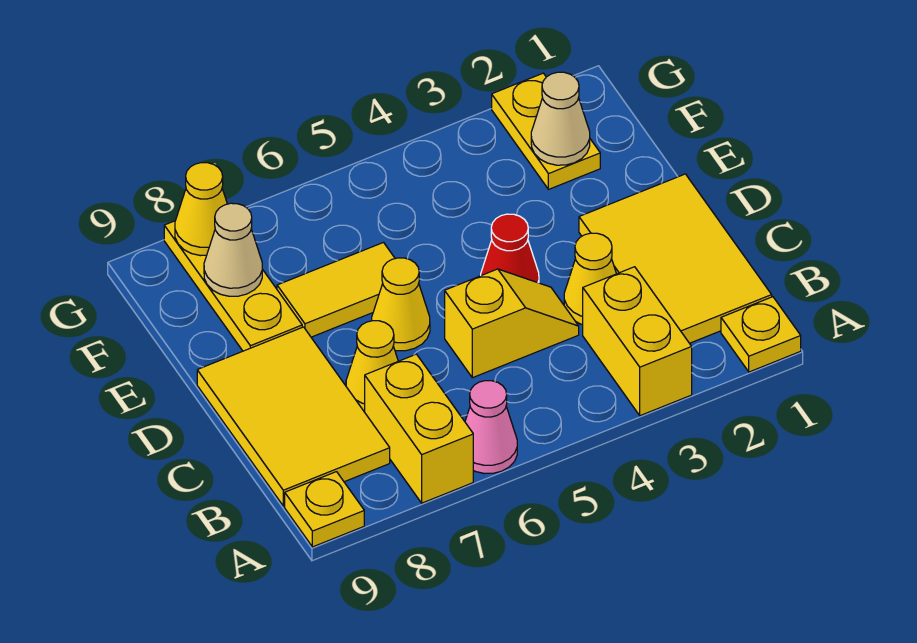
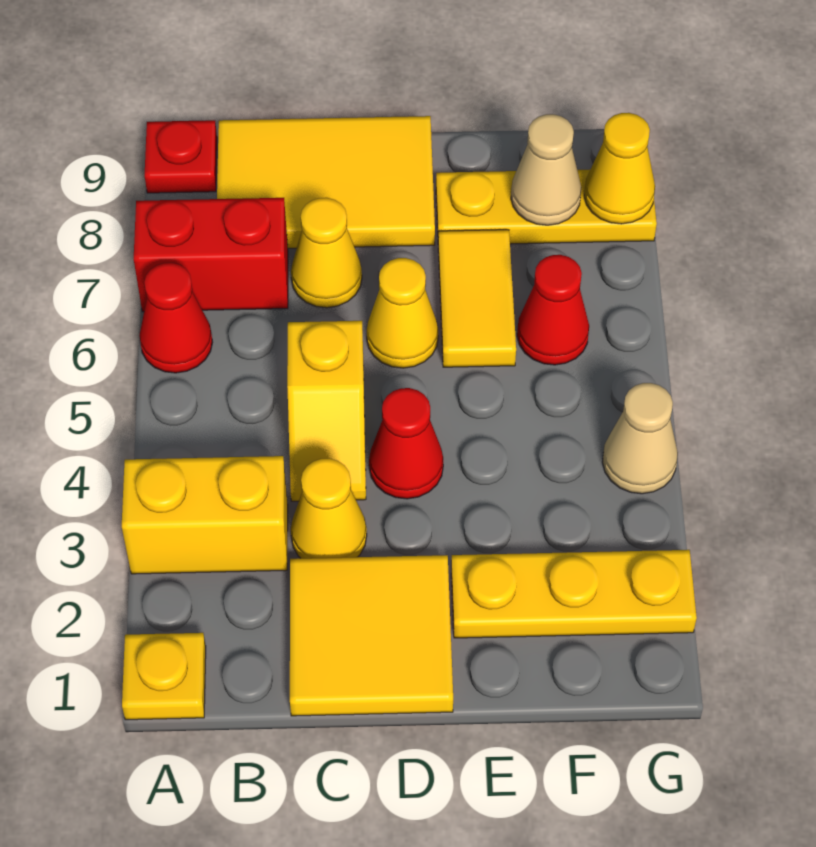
pink cone A6 level 1 -> red cone A6 level 1
yellow brick A7:B7 level 1 -> red brick A7:B7 level 1
yellow plate A9 level 1 -> red plate A9 level 1
yellow tile B1:D2 level 1 -> yellow tile C1:D2 level 1
yellow plate F2:G2 level 1 -> yellow plate E2:G2 level 1
tan cone F2 level 2 -> tan cone G4 level 1
none -> red cone F6 level 1

